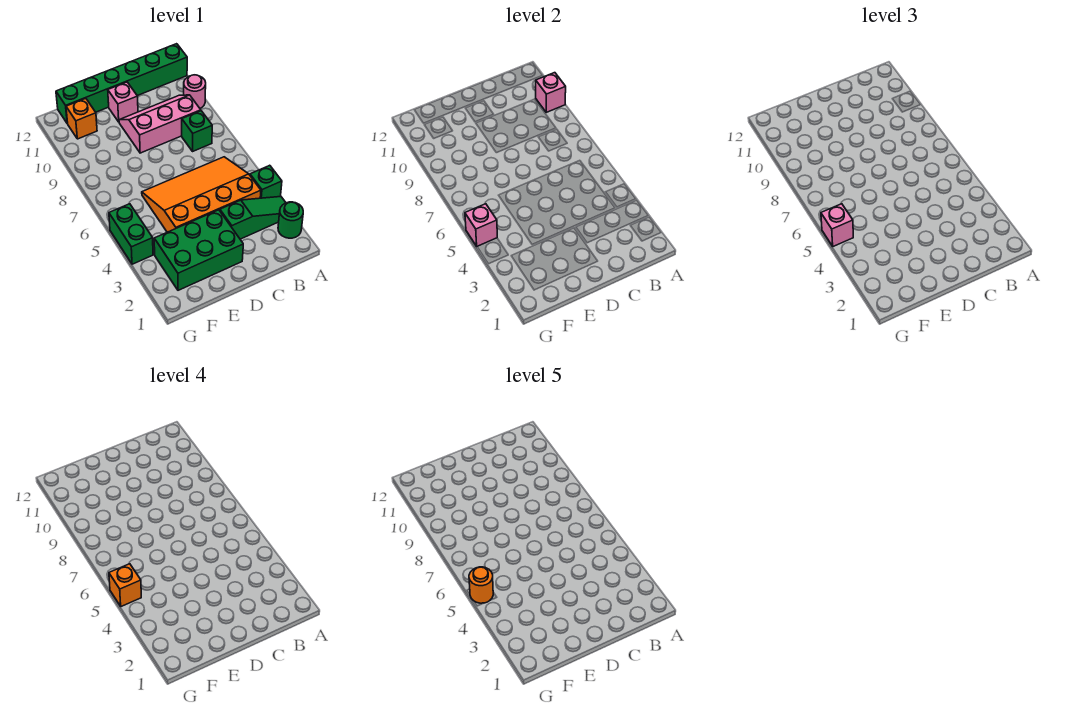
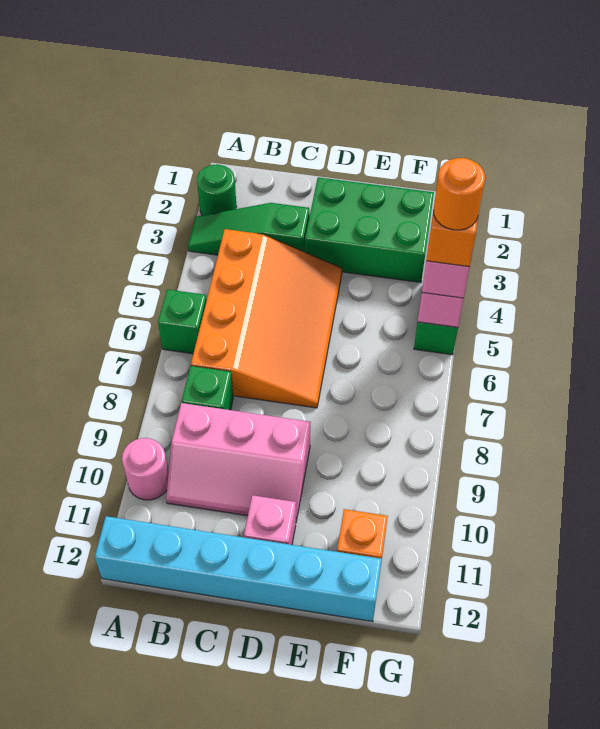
green brick A4 level 1 -> green brick A6 level 1
pink brick A10 level 2 -> none
green brick A12:F12 level 1 -> cyan brick A12:F12 level 1
orange slope B4:E6 level 1 top 4 -> orange slope B4:D7 level 1 top B

